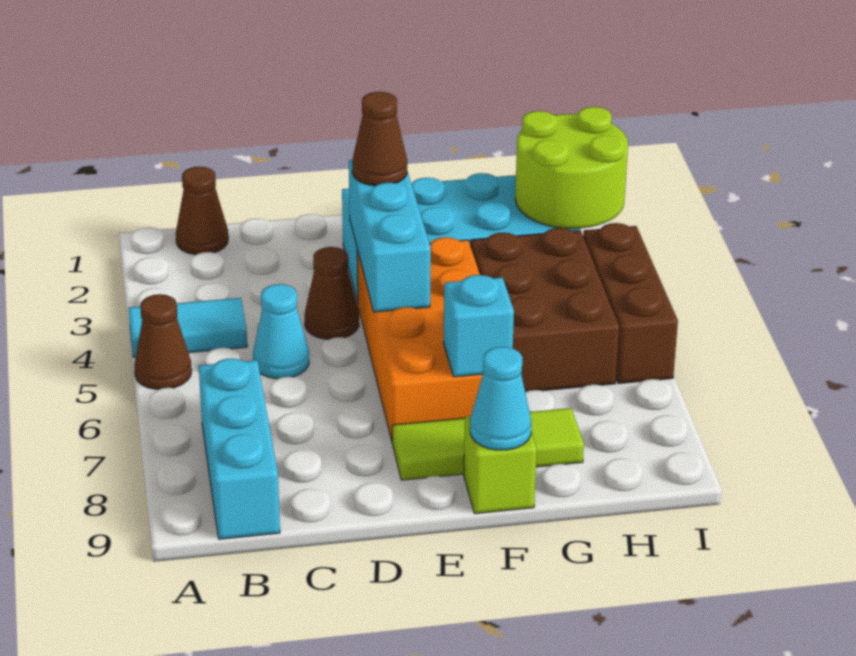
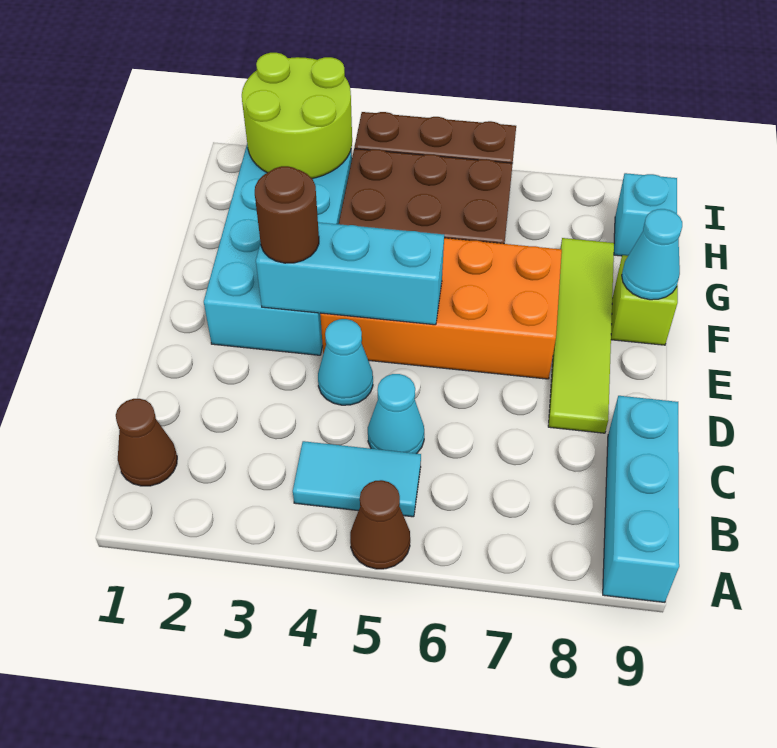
cyan tile A4:B4 level 1 -> cyan tile B4:B5 level 1
cyan brick B7:B9 level 1 -> cyan brick A9:C9 level 1
brown cone D4 level 1 -> cyan cone D4 level 1
brown cone E3 level 3 -> brown round brick E3 level 3
lime tile E8:G8 level 1 -> lime tile D8:G8 level 1
cyan brick F7 level 2 -> cyan brick H9 level 1

